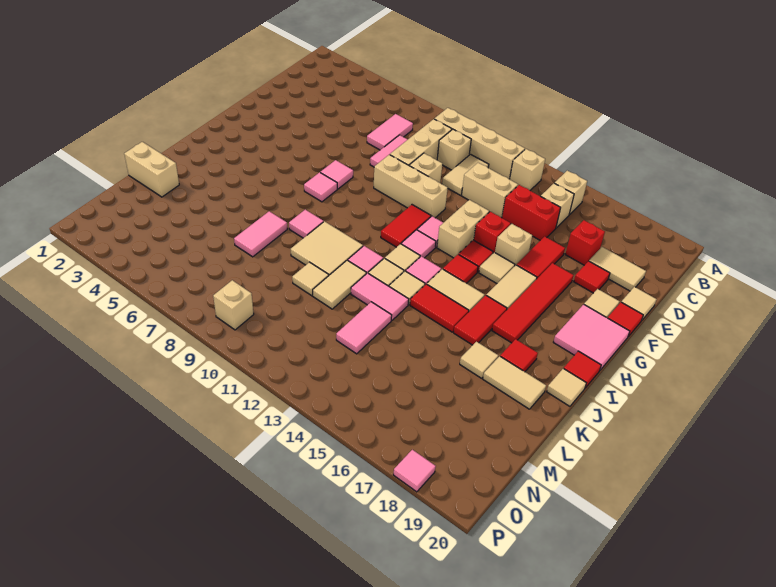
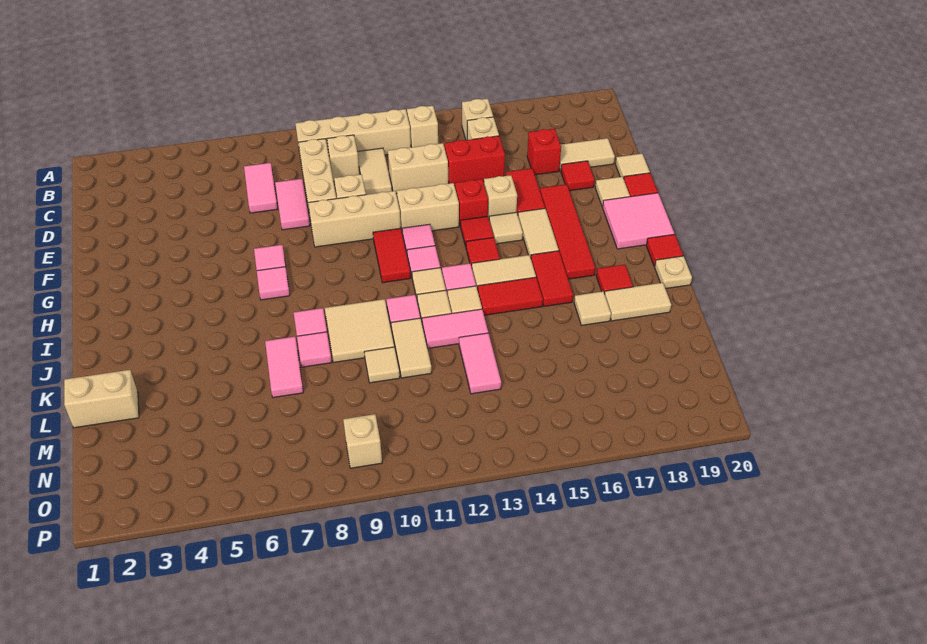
tan brick F13:G13 level 1 -> tan brick F12:F13 level 1
tan tile J20 level 1 -> tan plate J20 level 1
pink tile P18 level 1 -> pink tile K8 level 1

